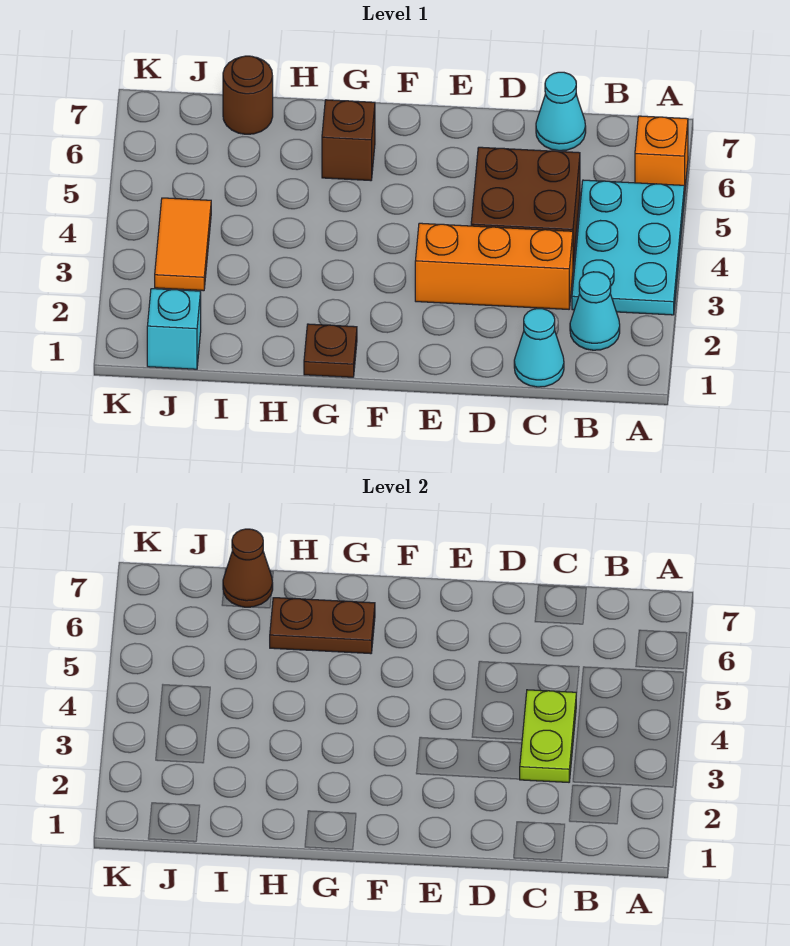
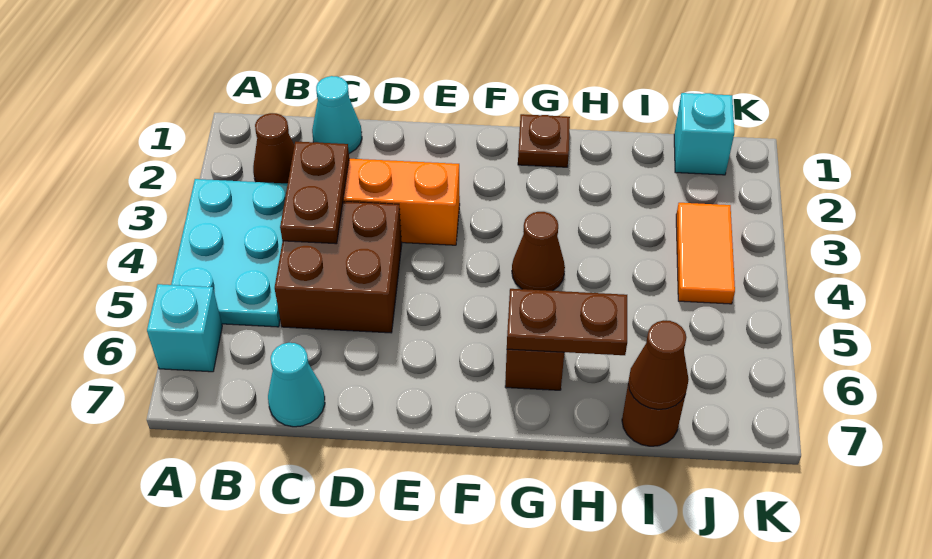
orange brick A6 level 1 -> cyan brick A6 level 1
cyan cone B2 level 1 -> brown cone B2 level 1
lime plate C3:C4 level 2 -> brown plate C3:C4 level 2
none -> brown cone G4 level 1

